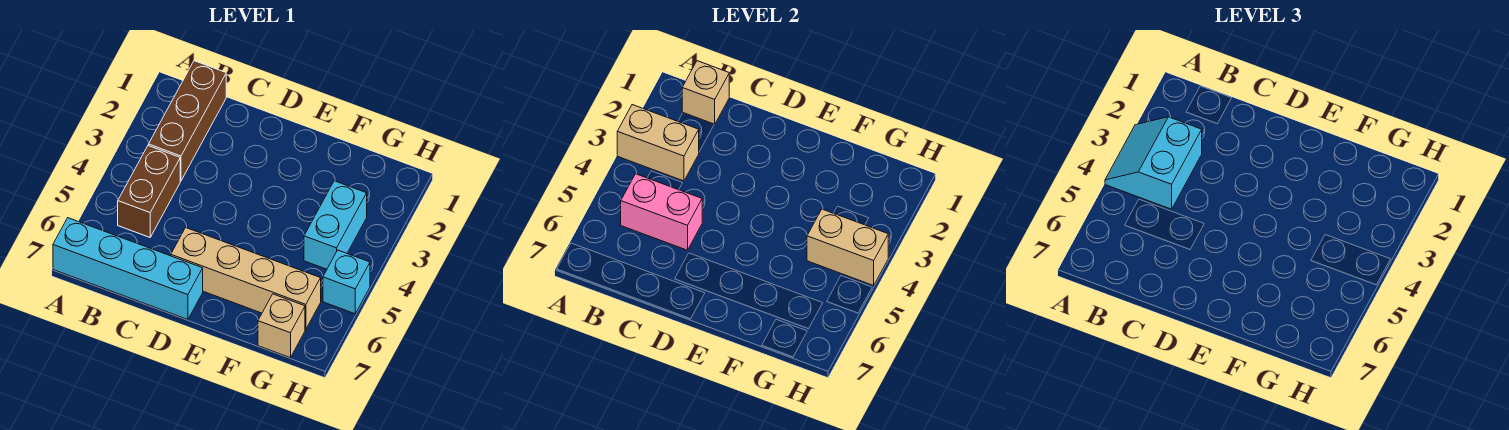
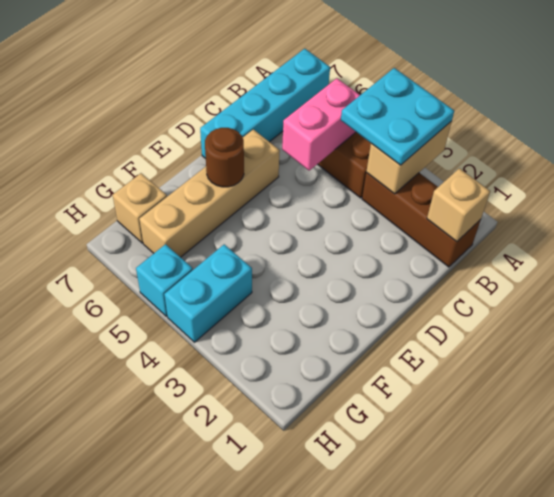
cyan slope A3:B4 level 3 top B -> cyan plate A3:B4 level 3
none -> brown round brick E6 level 2
cyan brick G3:G4 level 1 -> cyan brick G4:H4 level 1
tan brick G4:H4 level 2 -> none

